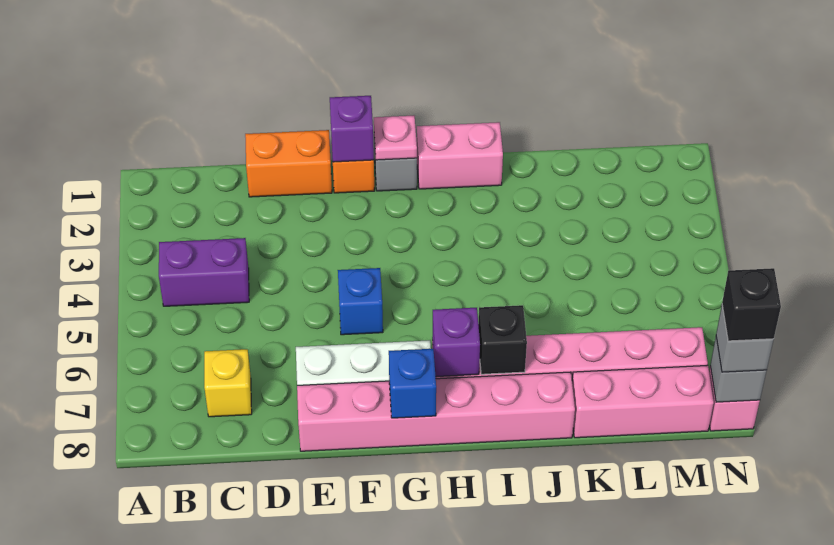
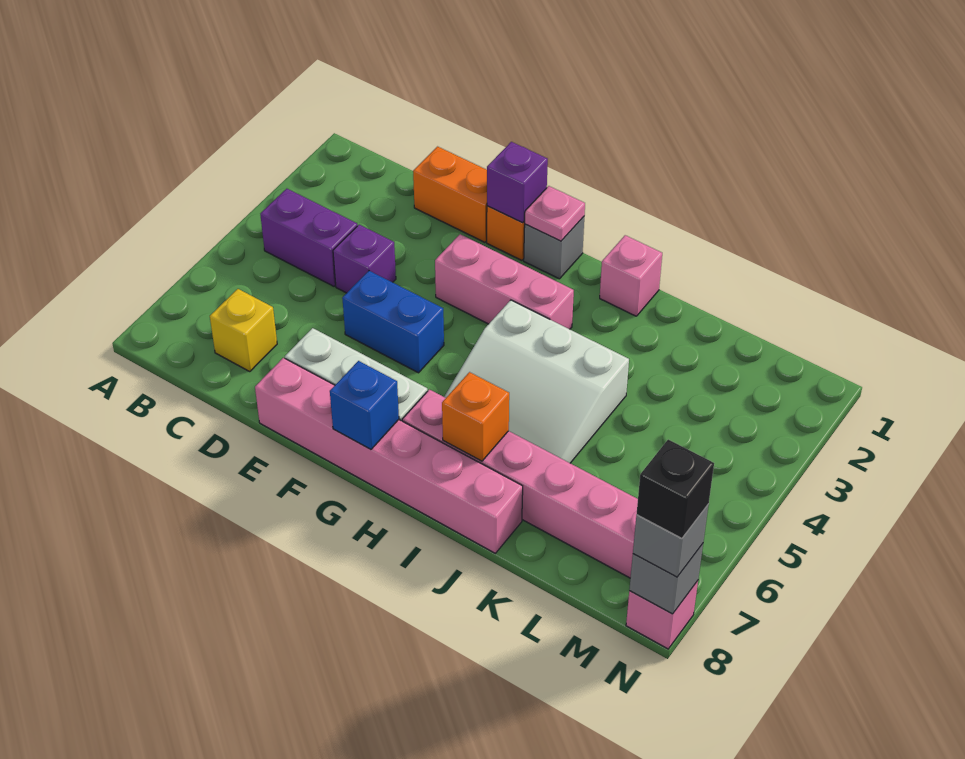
blue brick F5 level 1 -> blue brick E5:F5 level 1
pink brick H1:I1 level 1 -> pink brick I1 level 1
none -> white slope H4:J6 level 1 top 4
purple brick H7 level 2 -> purple brick D4 level 1
black brick I7 level 2 -> orange brick I7 level 2
pink brick K8:M8 level 1 -> pink brick F3:H3 level 1

